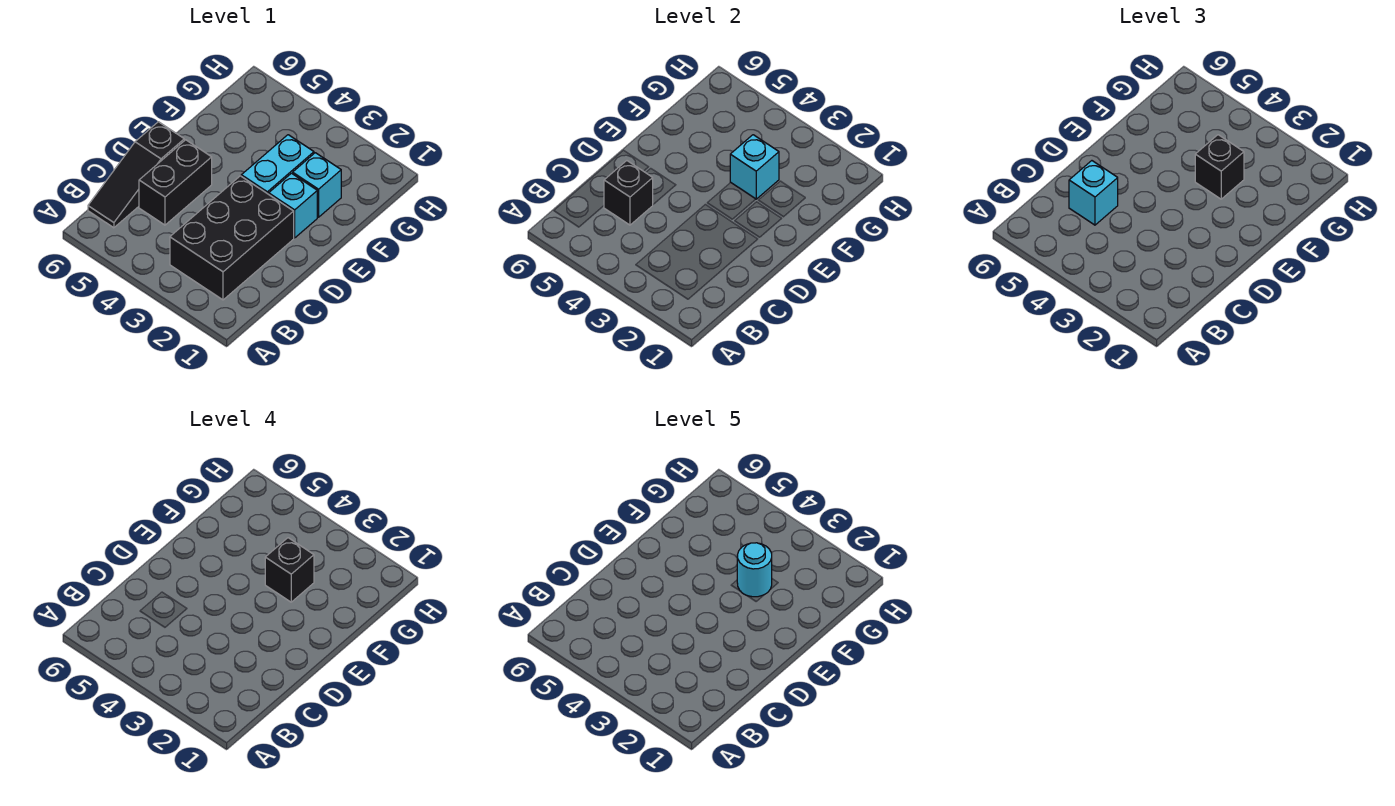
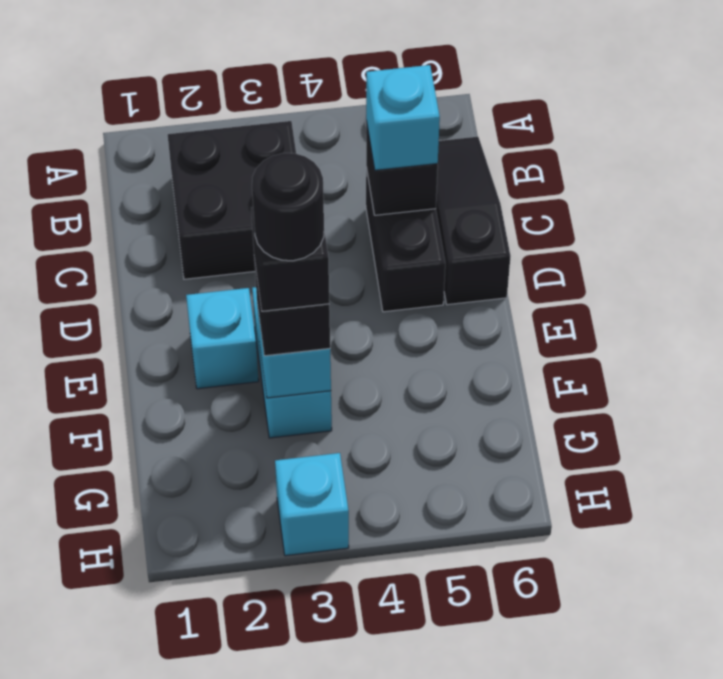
black brick B2:D3 level 1 -> black brick B2:C3 level 1
cyan brick F2 level 1 -> cyan brick H3 level 1
cyan round brick F3 level 5 -> black round brick F3 level 5

